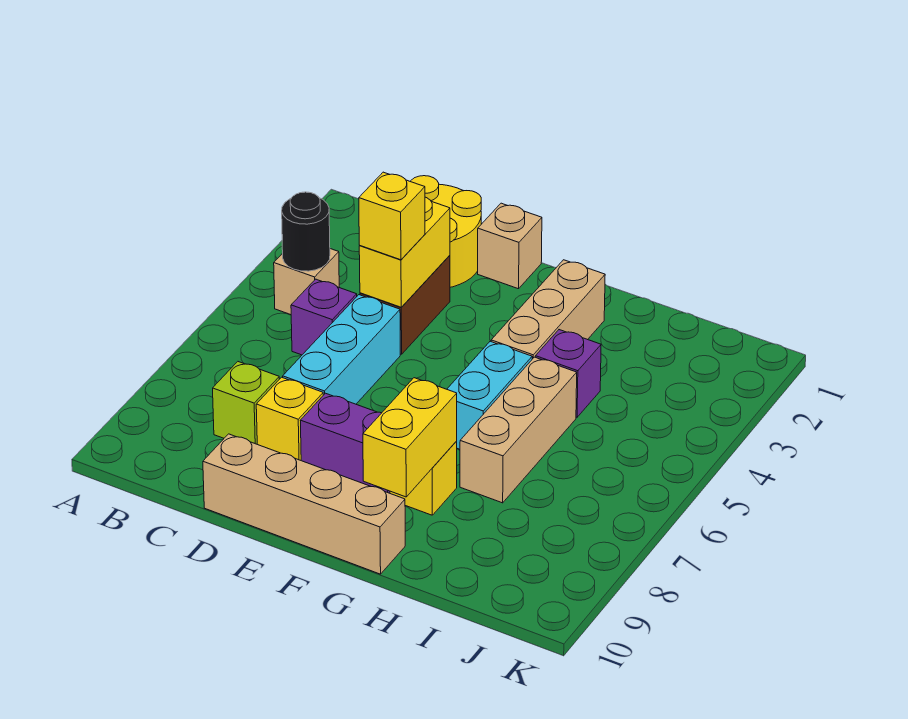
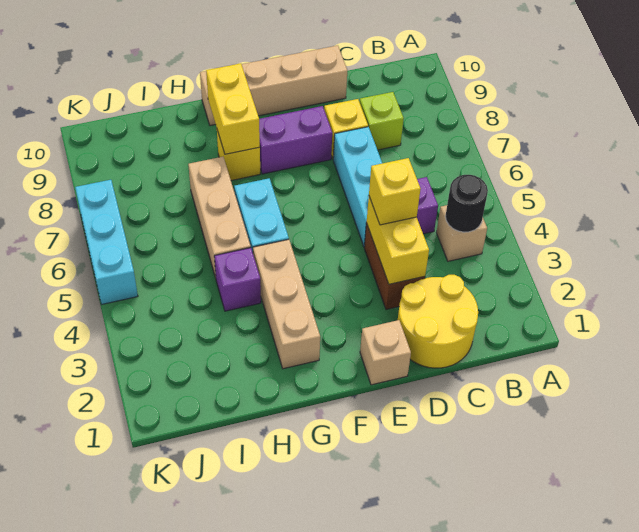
none -> cyan brick K5:K7 level 1

